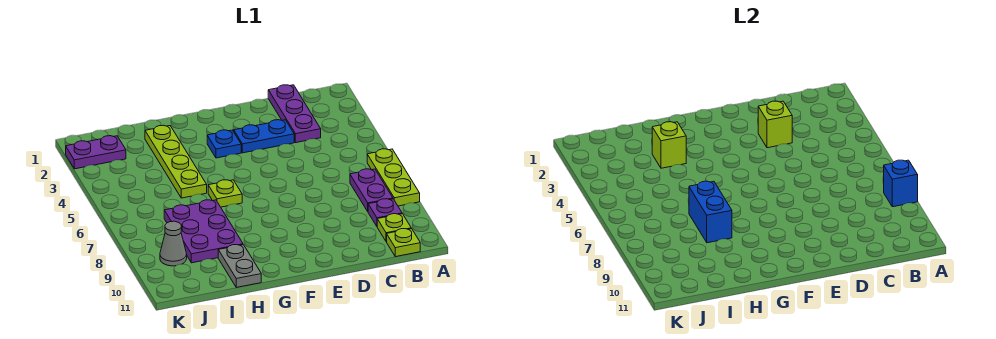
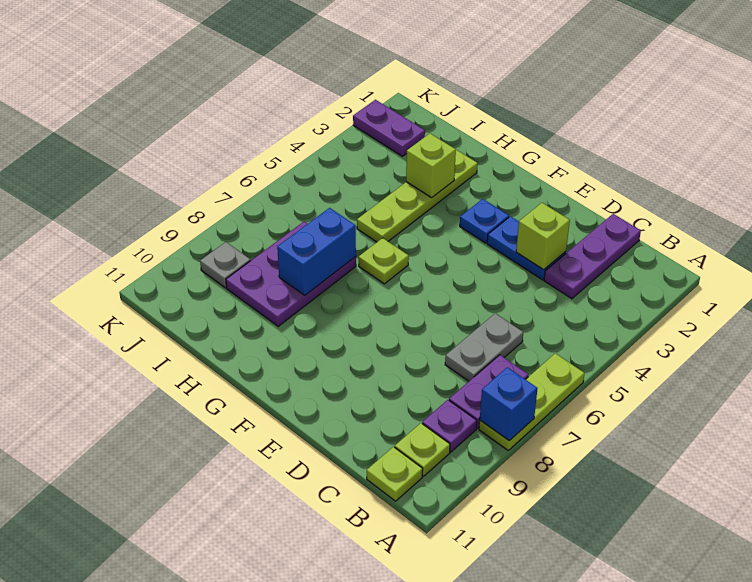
grey plate H10:H11 level 1 -> grey plate C6:C7 level 1
grey cone J9 level 1 -> grey plate J9 level 1

